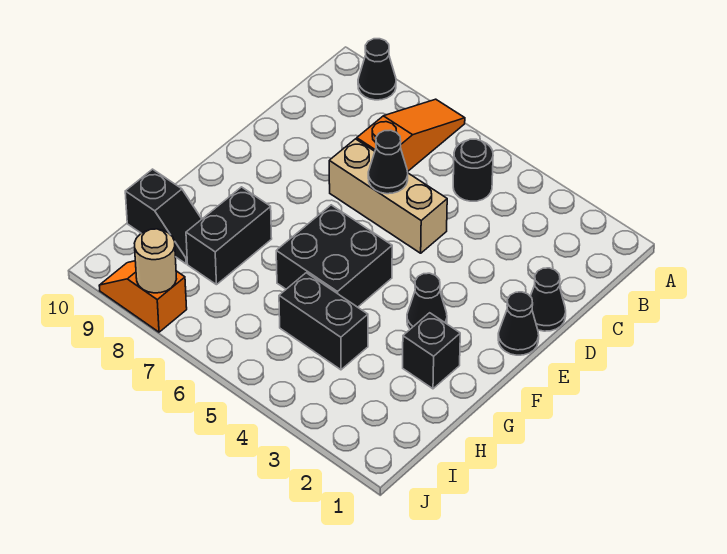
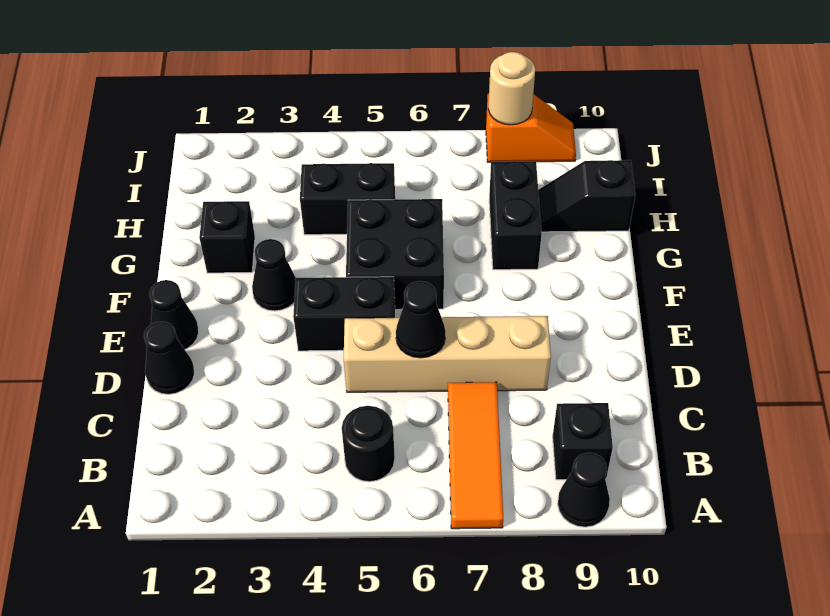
orange slope A7:C7 level 1 top C -> orange tile A7:C7 level 1
none -> black brick B9 level 1
tan brick D5:D7 level 1 -> tan brick D5:D8 level 1
none -> black brick E4:E5 level 1

